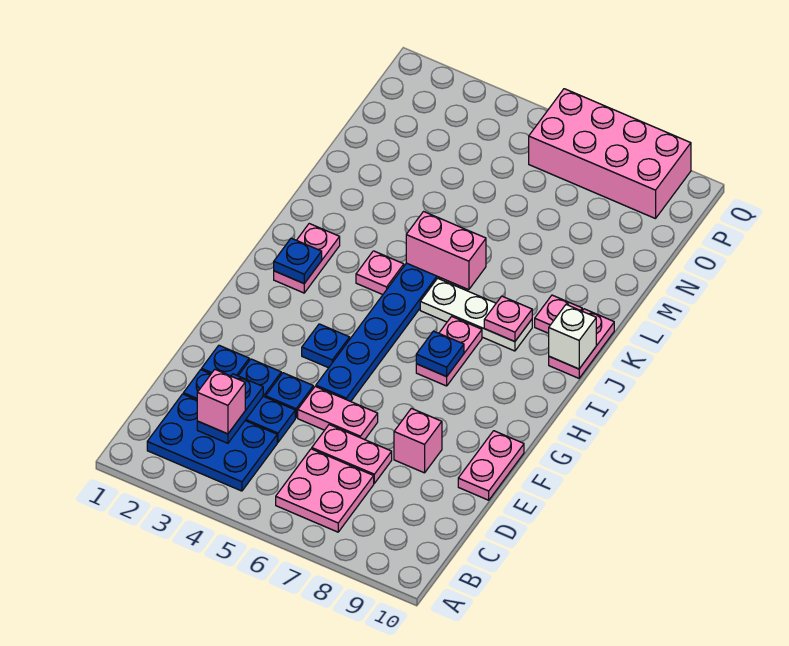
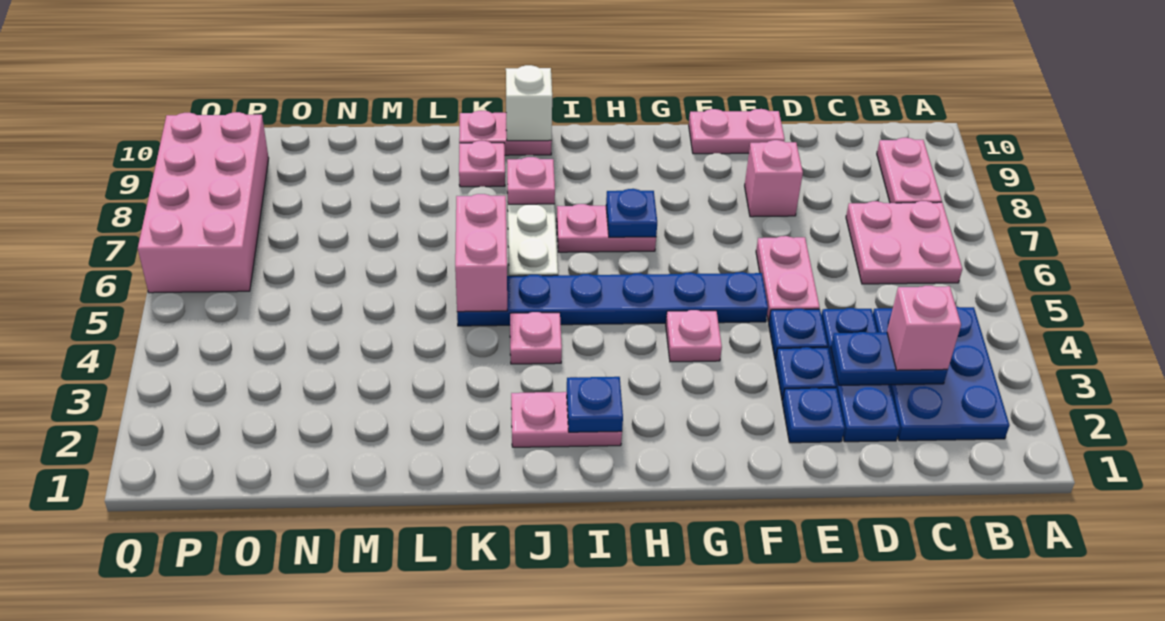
pink plate D6:D7 level 1 -> pink plate B8:B9 level 1
blue plate G4 level 1 -> pink plate G4 level 1

